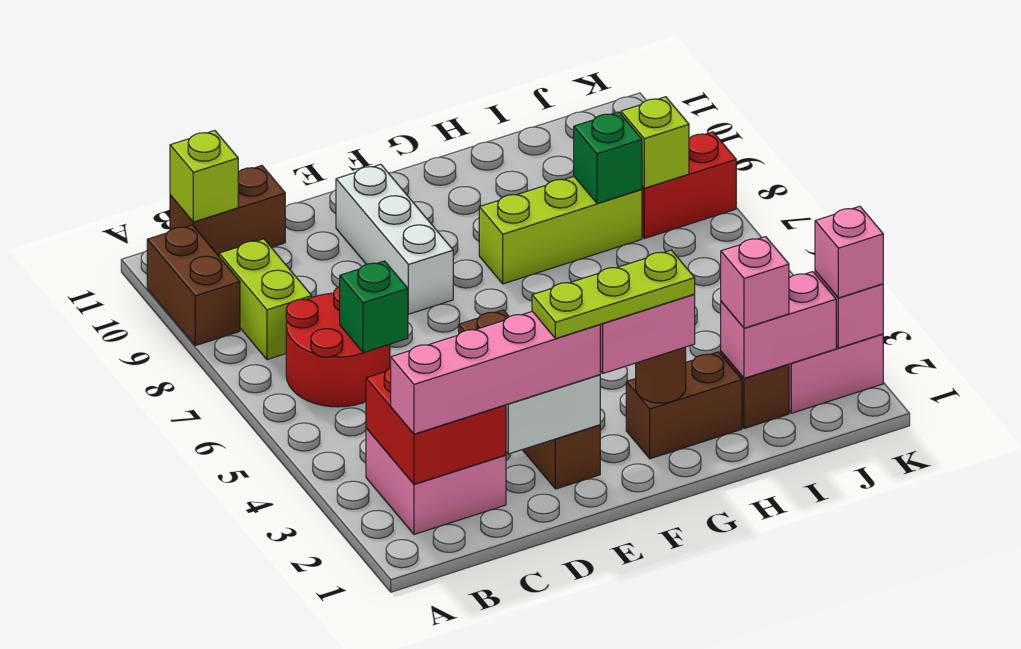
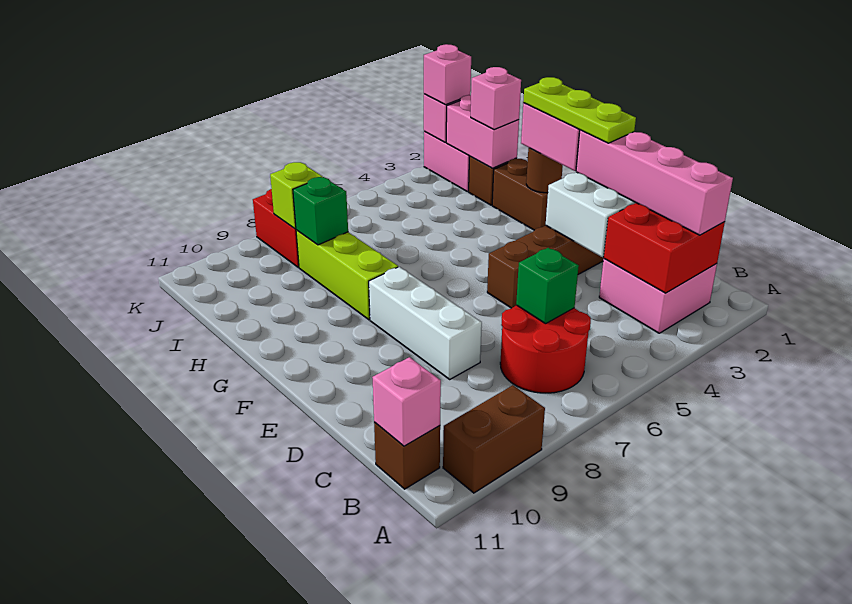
lime brick B8:B9 level 1 -> none
brown brick B11:C11 level 1 -> brown brick B11 level 1
lime brick B11 level 2 -> pink brick B11 level 2
white brick E8:E10 level 1 -> white brick D8:F8 level 1

